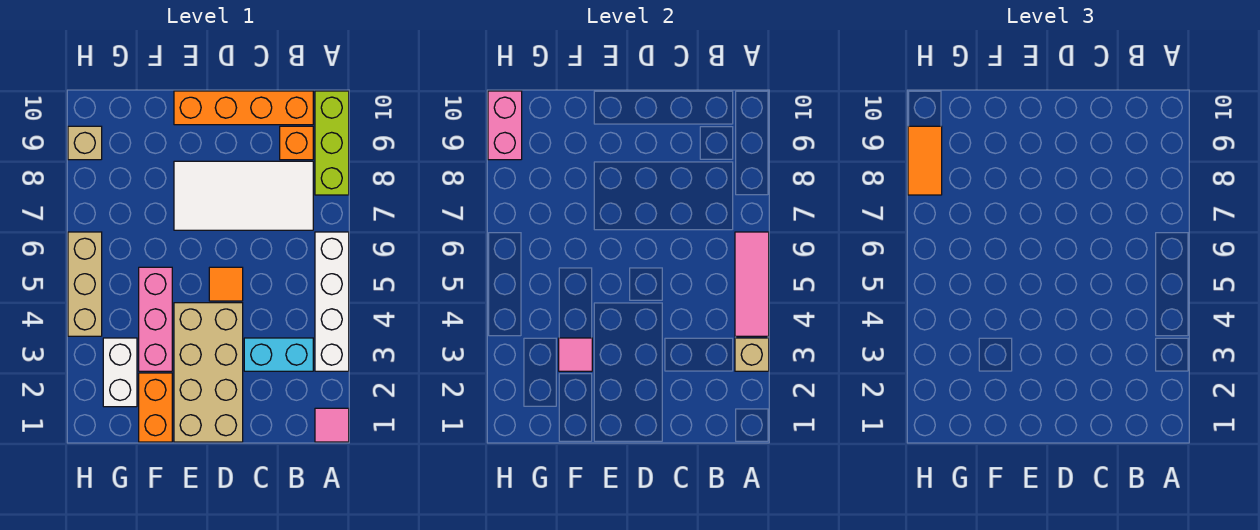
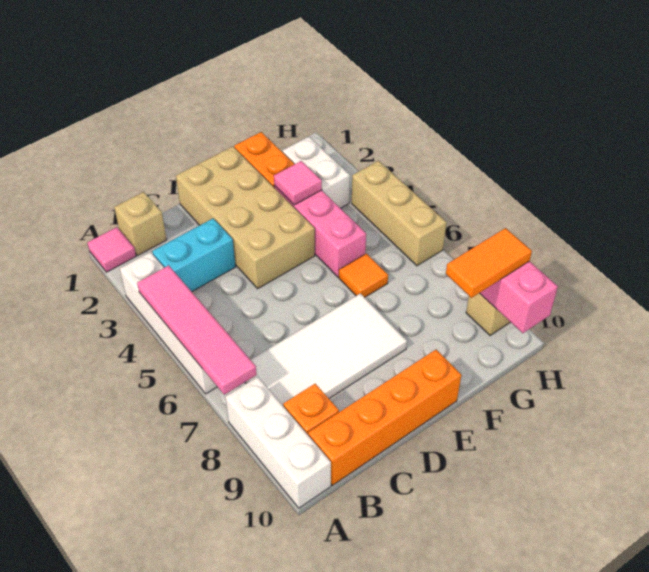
tan brick A3 level 2 -> tan brick B1 level 1
pink tile A4:A6 level 2 -> pink tile A4:A7 level 2
lime brick A8:A10 level 1 -> white brick A8:A10 level 1
orange tile D5 level 1 -> orange tile F6 level 1
orange tile H8:H9 level 3 -> orange tile G9:H9 level 3

